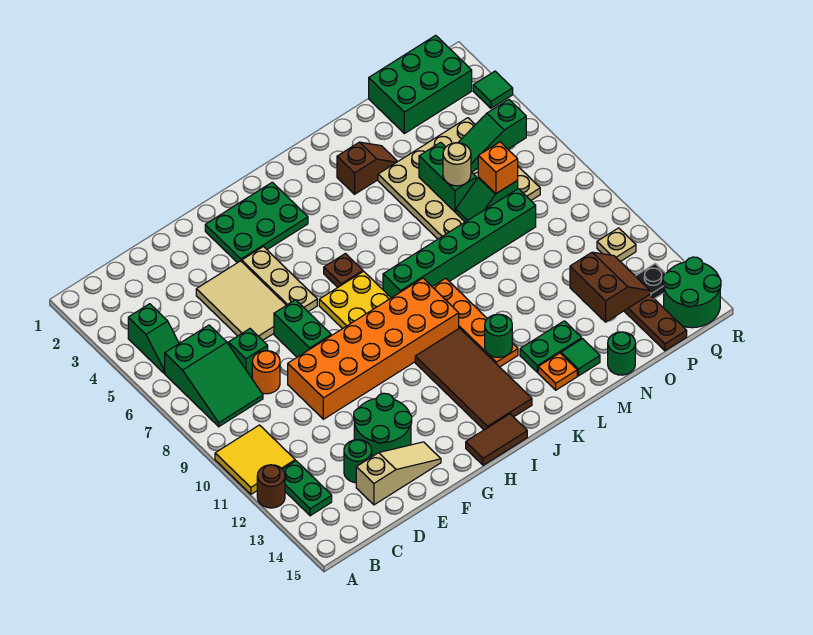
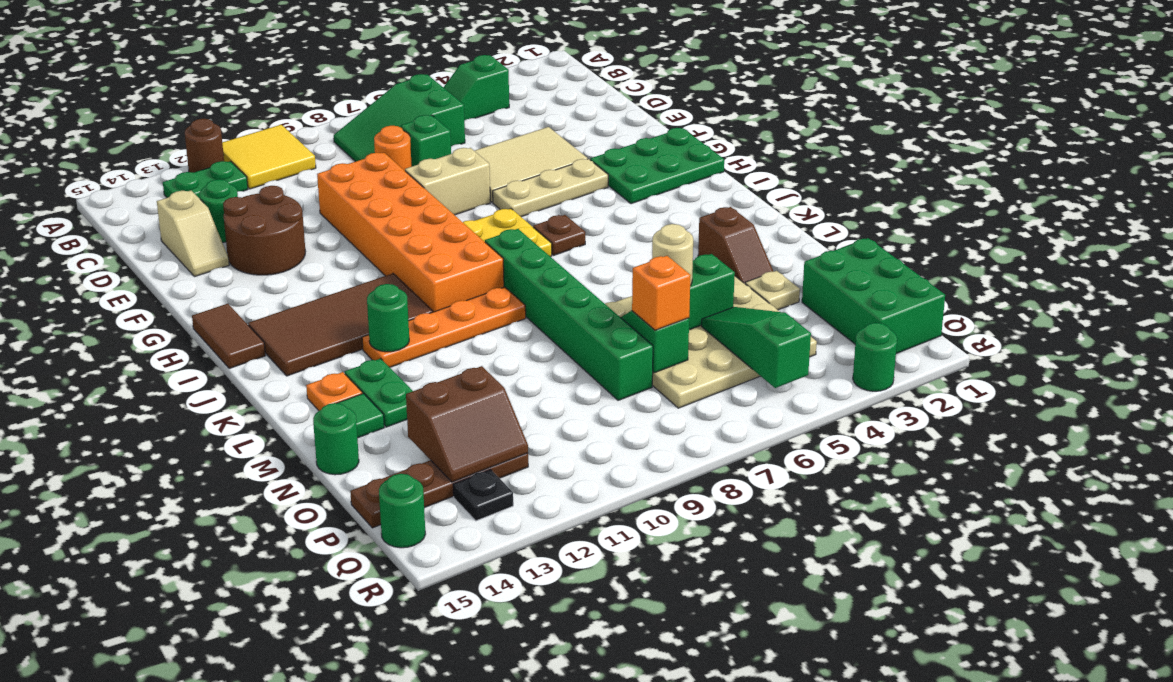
tan slope D14:F14 level 1 top D -> tan slope D14:E14 level 1 top D
green round brick E12:F13 level 1 -> brown round brick E12:F13 level 1
green brick F7:F8 level 1 -> tan brick F7:F8 level 1
green plate G2:I3 level 1 -> green plate G1:H3 level 1
tan plate Q11 level 1 -> tan plate N3 level 1
green round brick Q14:R15 level 1 -> green round brick Q15 level 1
green tile R3 level 1 -> green round brick R3 level 1

